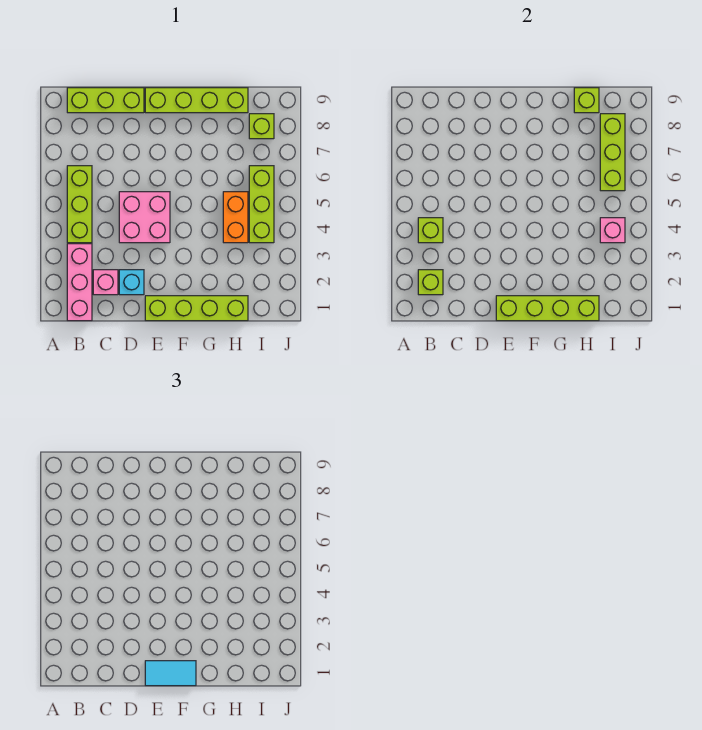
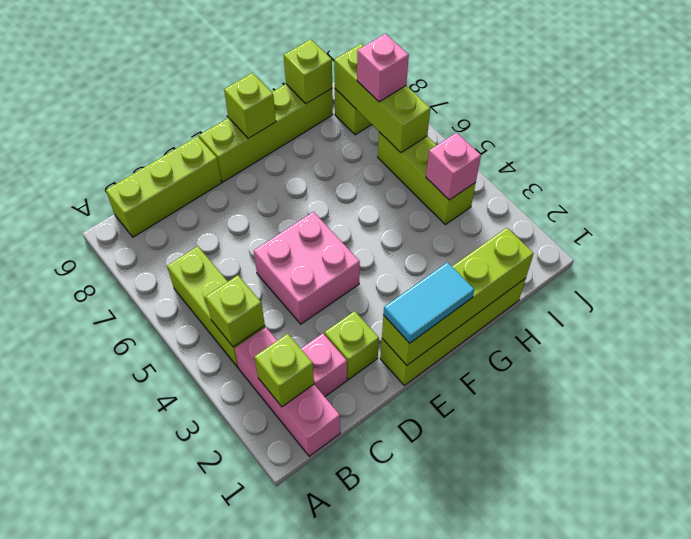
cyan brick D2 level 1 -> lime brick D2 level 1
none -> lime brick F9 level 2
orange brick H4:H5 level 1 -> none
none -> pink brick I7 level 3

